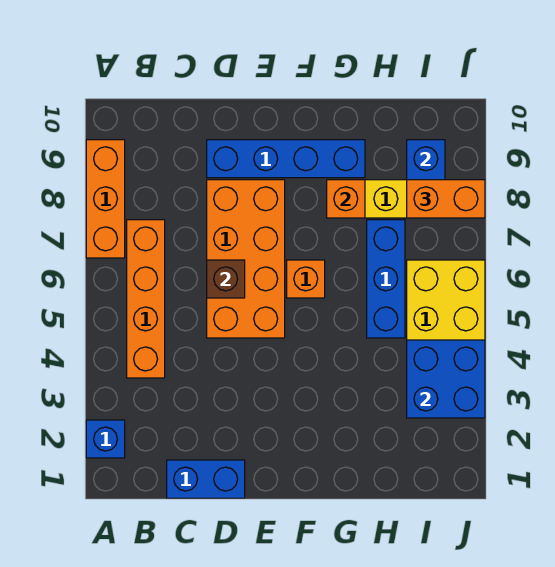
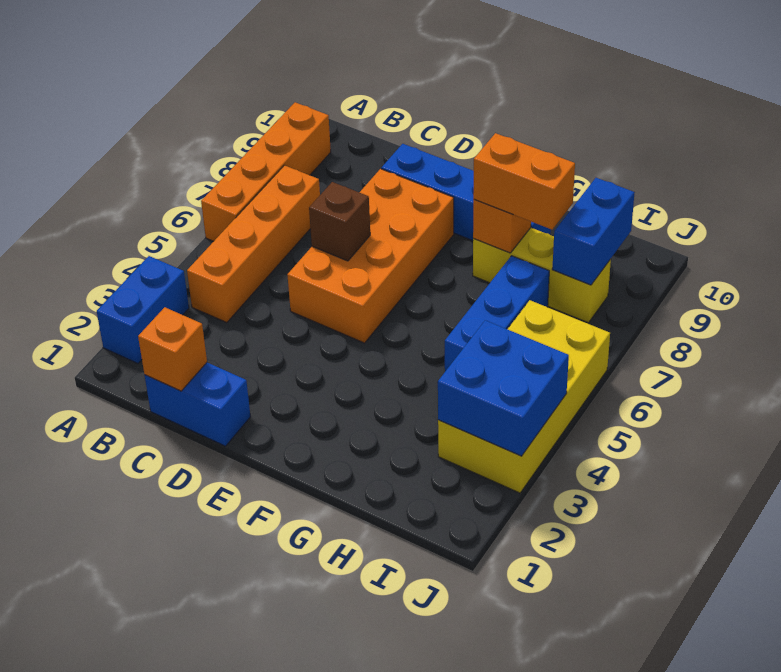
blue brick A2 level 1 -> blue brick A2:A3 level 1
orange brick A7:A9 level 1 -> orange brick A6:A9 level 1
orange brick F6 level 1 -> orange brick C1 level 2
orange brick I8:J8 level 3 -> orange brick G8:H8 level 3

